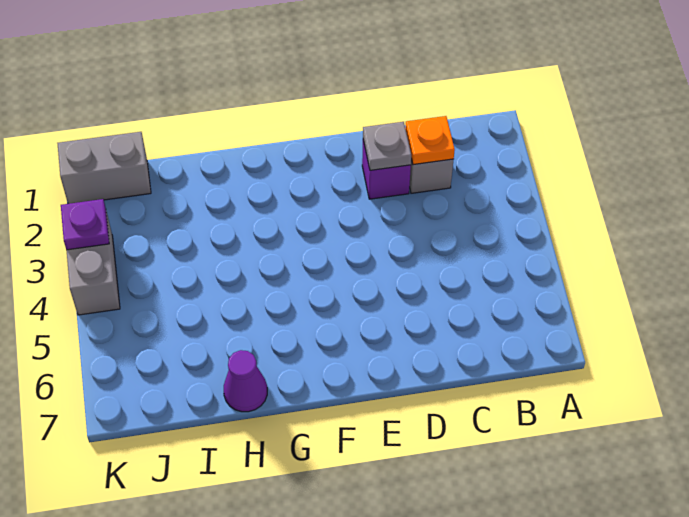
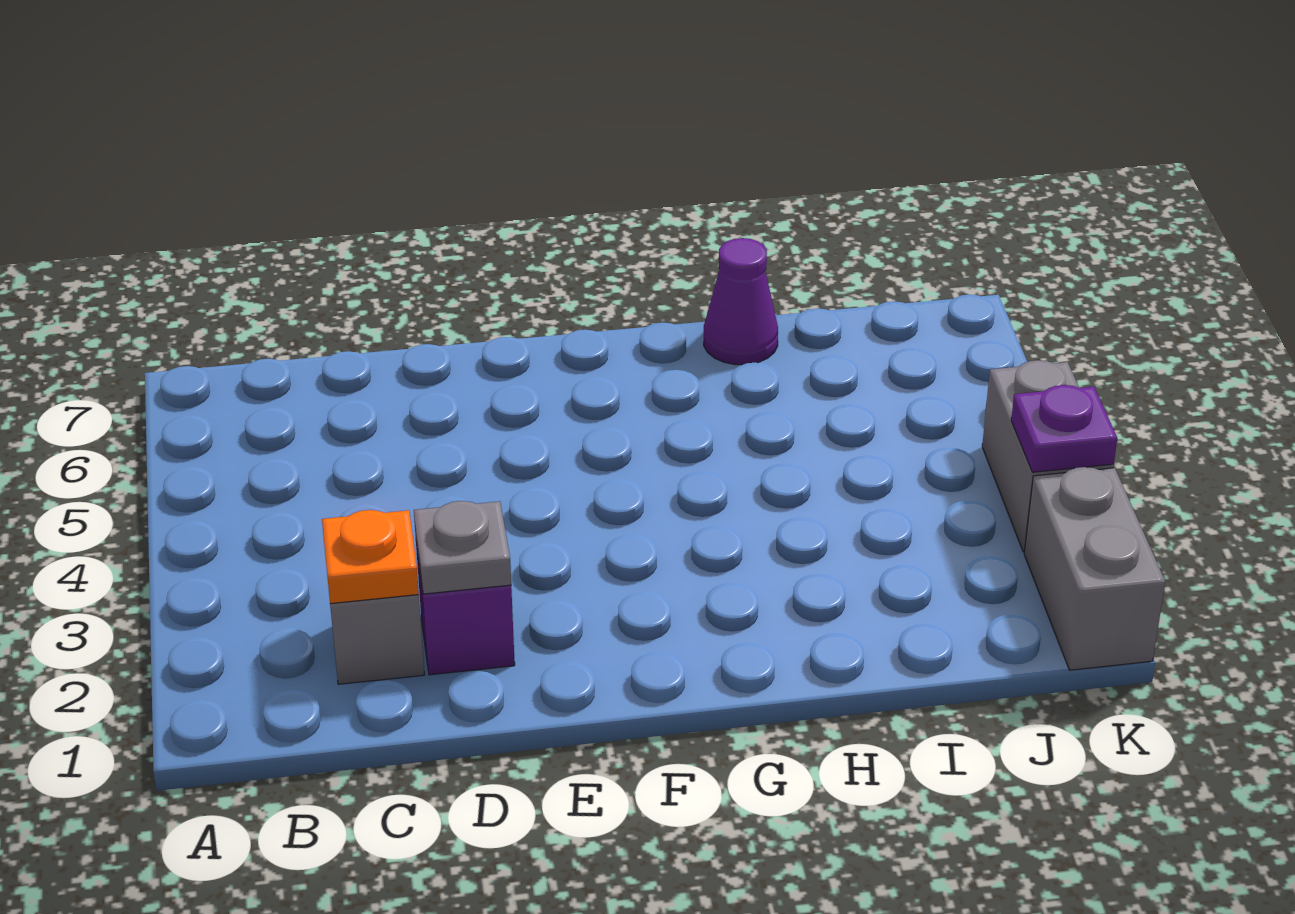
grey brick J1:K1 level 1 -> grey brick K1:K2 level 1

